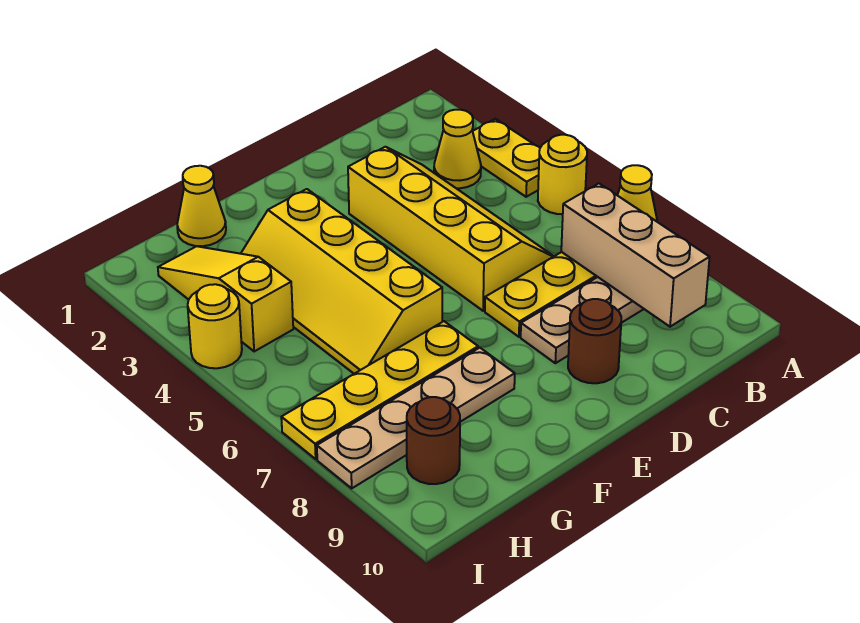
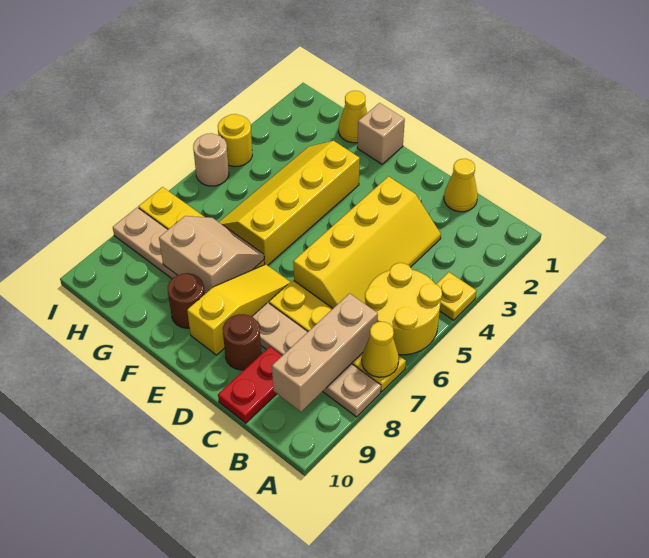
yellow plate A3:A4 level 1 -> yellow plate A4 level 1
yellow round brick A5 level 1 -> yellow round brick A5:B6 level 1
yellow cone B3 level 1 -> yellow cone C1 level 1
none -> red plate C9:C10 level 1
none -> tan brick F1 level 1
none -> tan slope F7:G8 level 2 top 8
yellow slope H2:H4 level 1 top 4 -> yellow slope E7:E9 level 1 top 9
brown round brick H9 level 1 -> brown round brick F9 level 1
none -> tan round brick I5 level 1

